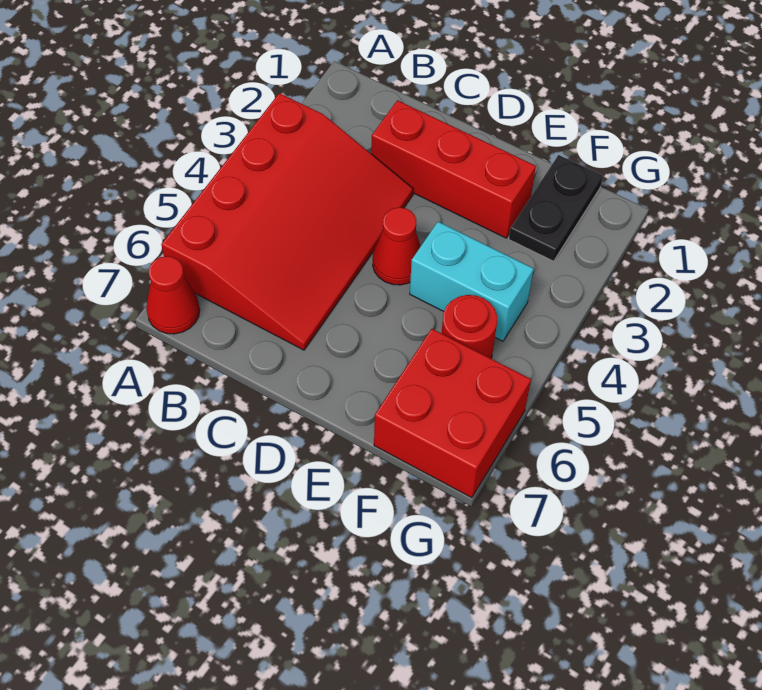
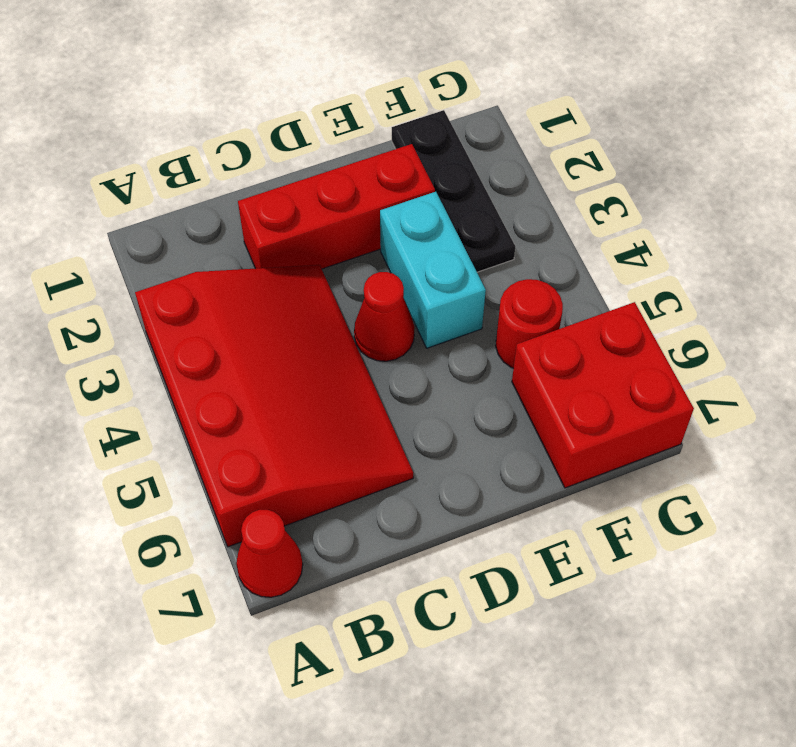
cyan brick E4:F4 level 1 -> cyan brick E3:E4 level 1
black plate F1:F2 level 1 -> black plate F1:F3 level 1

